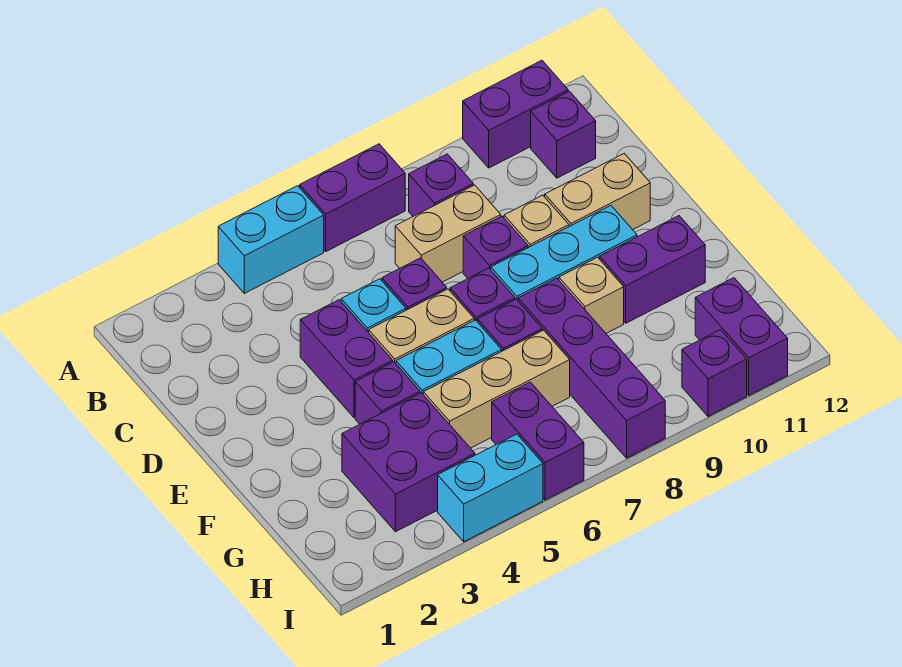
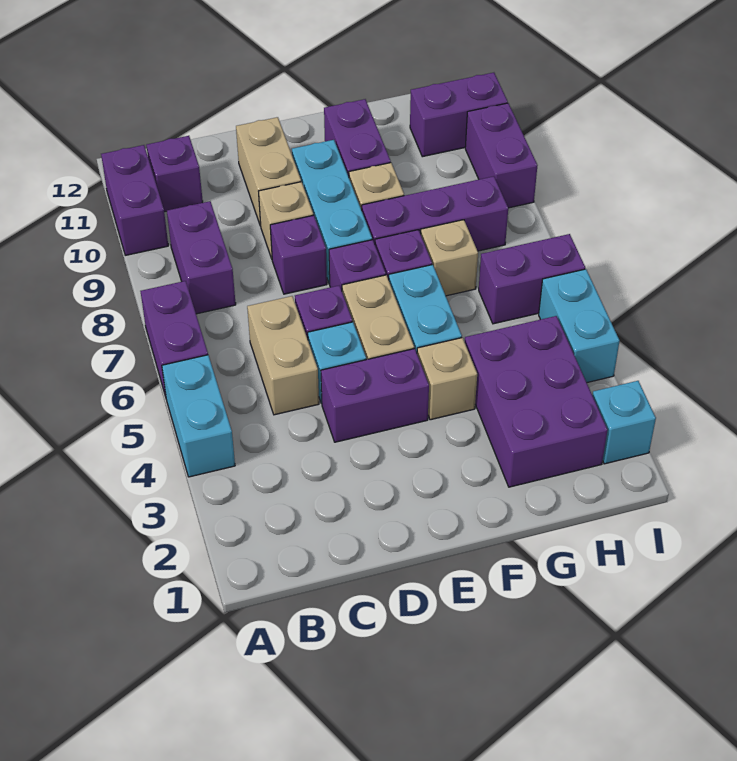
purple brick B8 level 1 -> purple brick B8:B9 level 1
tan brick C7:C8 level 1 -> tan brick C5:C6 level 1
purple brick F4 level 1 -> tan brick F4 level 1
purple brick F8:I8 level 1 -> purple brick F8:H8 level 1
purple brick G3:H4 level 1 -> purple brick G2:H4 level 1
tan brick G5:G7 level 1 -> tan brick G7 level 1
none -> cyan brick I2 level 1
purple brick I10 level 1 -> purple brick I9:I10 level 1

